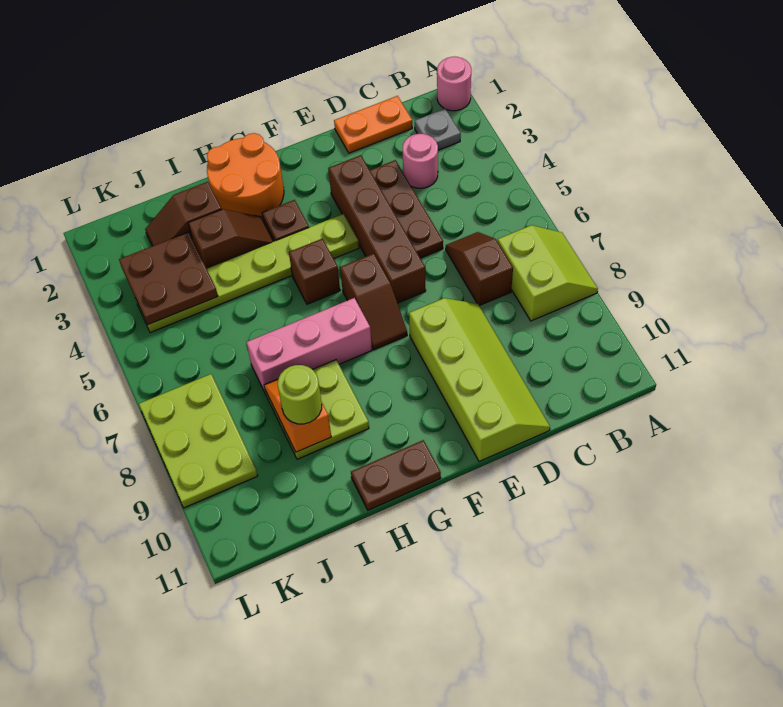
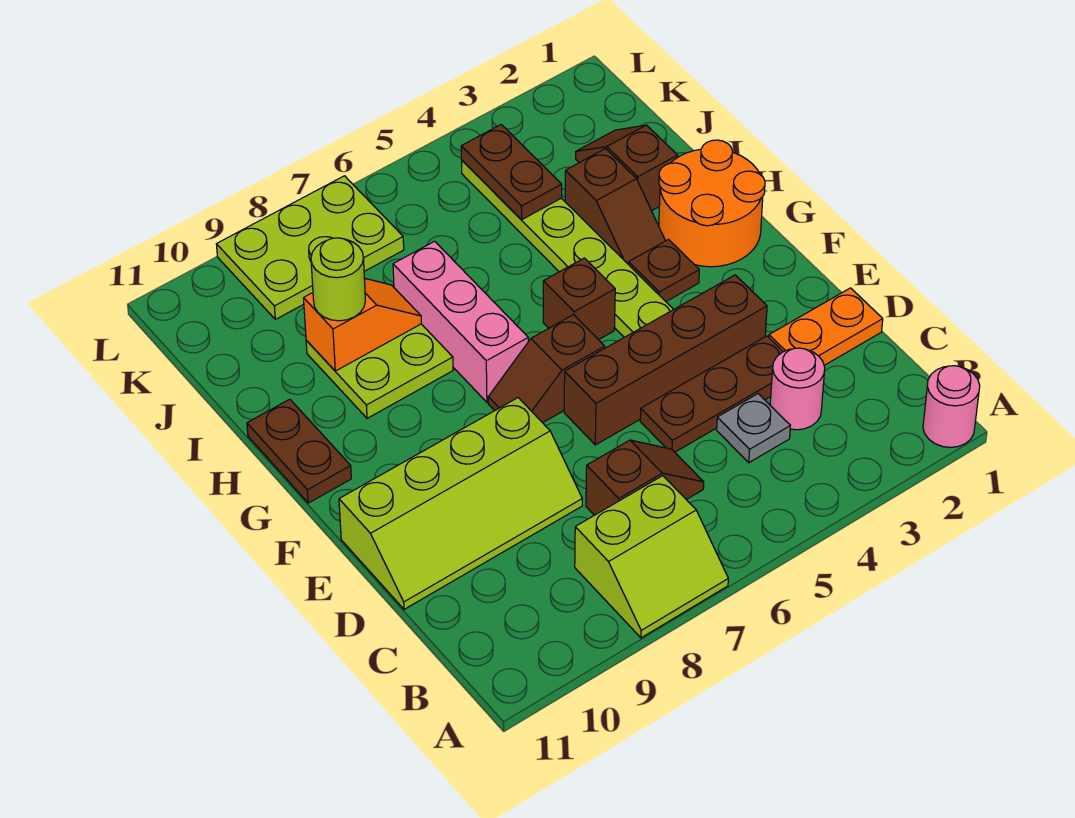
grey plate B2 level 1 -> grey plate C4 level 1
orange plate C1:D1 level 1 -> orange plate D1:D2 level 1
brown plate J3:K4 level 2 -> brown plate J4:K4 level 2

